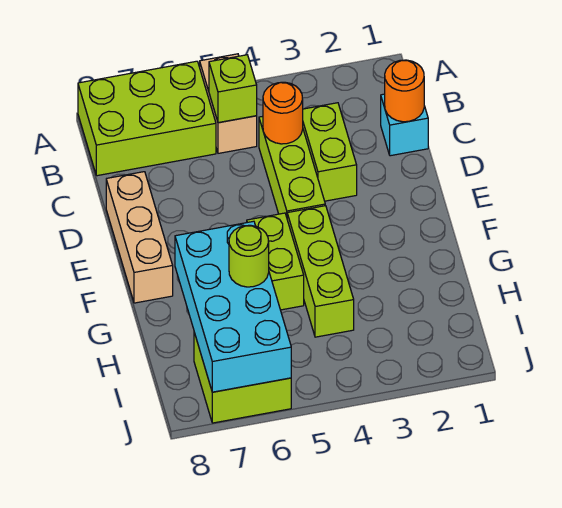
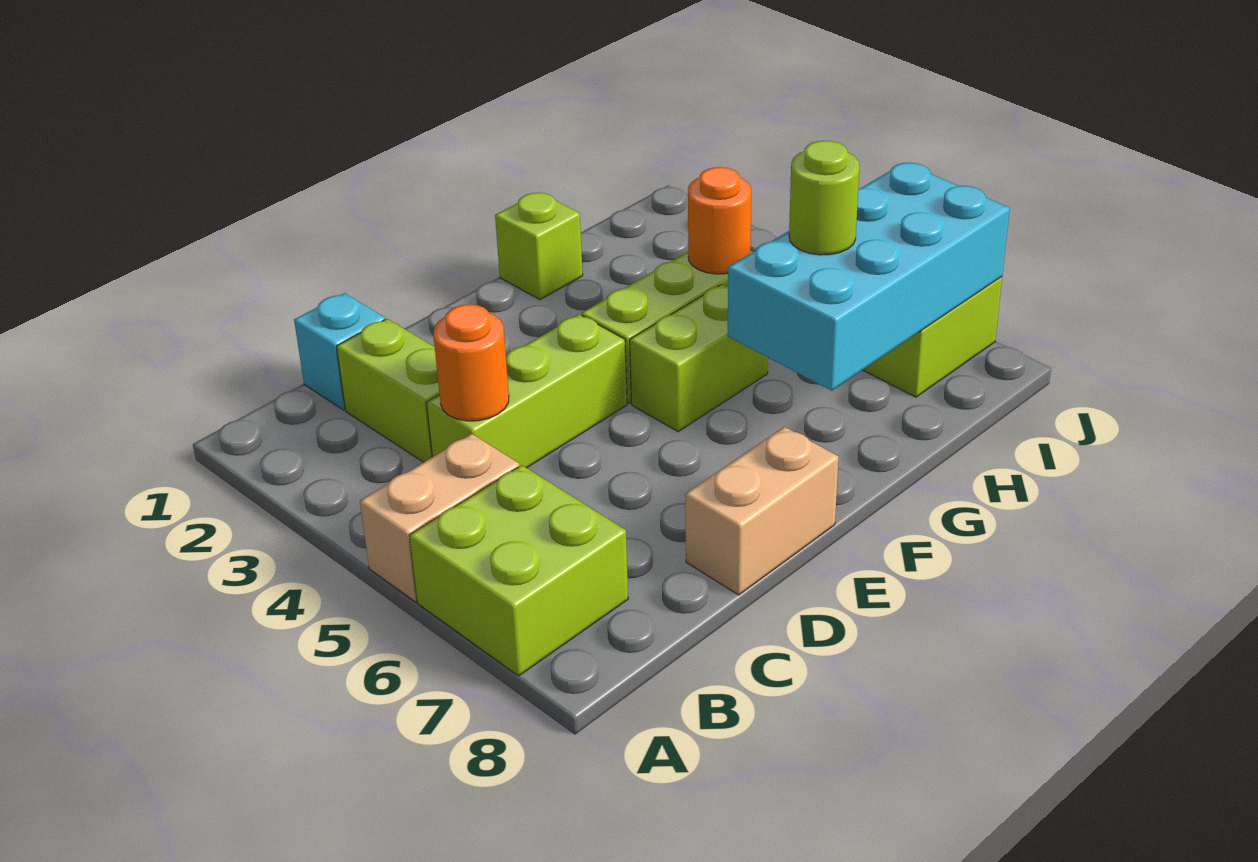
lime brick A6:B8 level 1 -> lime brick A6:B7 level 1
lime brick B5 level 2 -> lime brick G1 level 1
orange round brick C1 level 2 -> orange round brick H4 level 2
lime brick C3:D3 level 1 -> lime brick C2:C3 level 1
tan brick D8:F8 level 1 -> tan brick D8:E8 level 1

